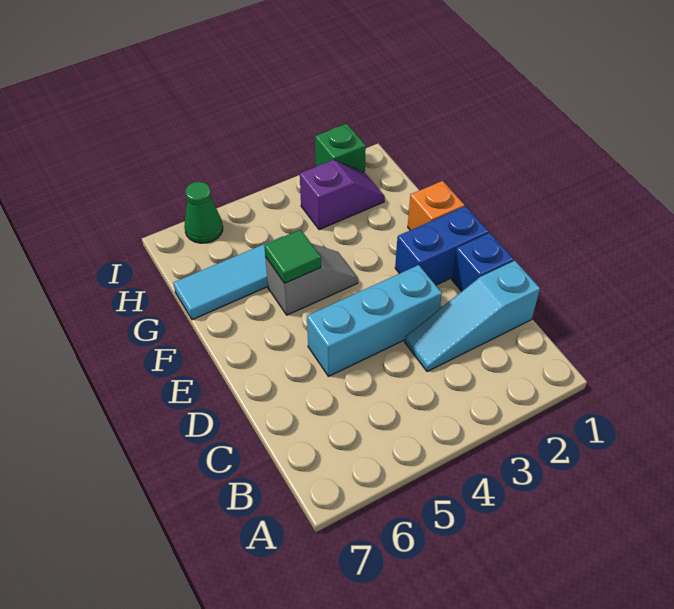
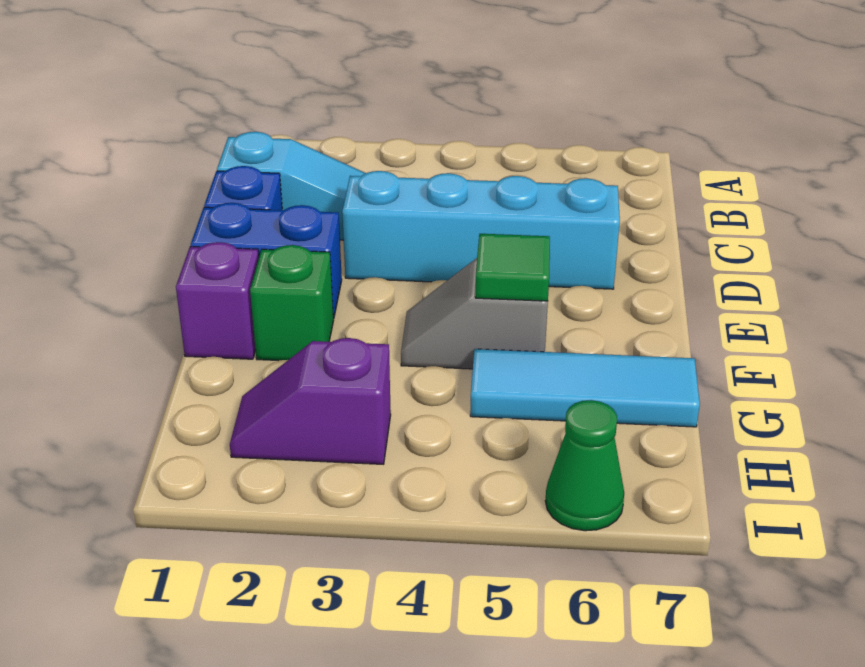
cyan brick D3:D5 level 1 -> cyan brick D3:D6 level 1
orange brick F1 level 1 -> purple brick F1 level 1
green brick I2 level 1 -> green brick F2 level 1

